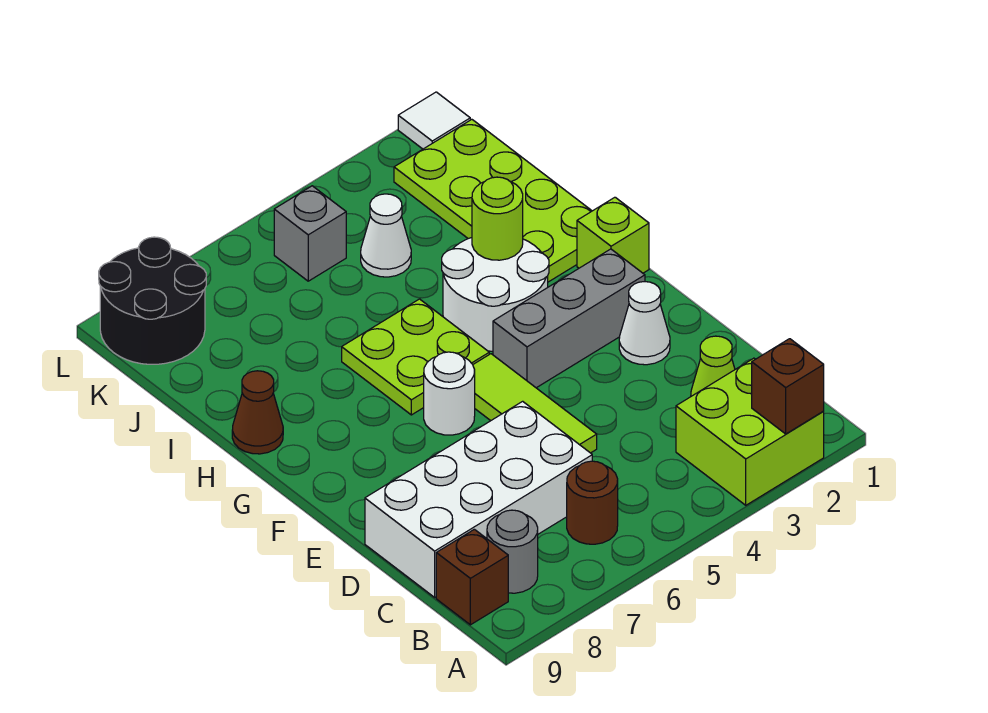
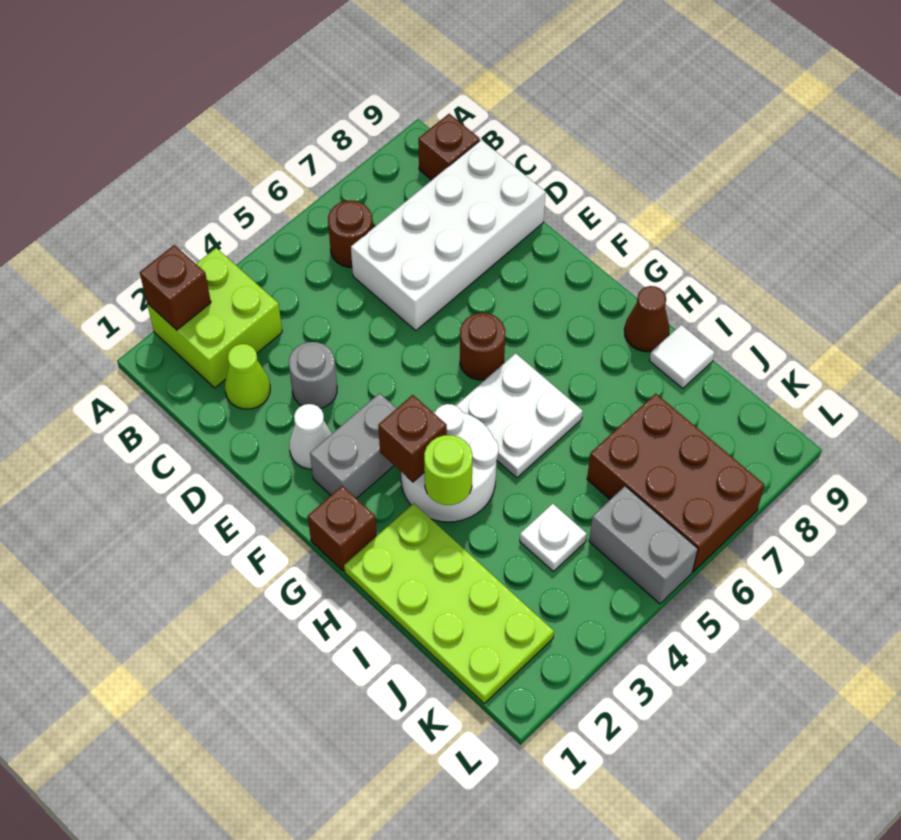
grey round brick B8 level 1 -> grey round brick D3 level 1
lime tile D5:F5 level 1 -> none
grey brick F2:F4 level 1 -> grey brick F2:F3 level 1
white round brick F6 level 1 -> brown round brick F6 level 1
lime brick G1 level 1 -> brown brick G1 level 1
none -> brown brick G3 level 2
lime plate G5:H6 level 1 -> white plate G5:H6 level 1
white cone J4 level 1 -> white plate J4 level 1
none -> brown brick J6:L7 level 1
grey brick K5 level 1 -> grey brick K5:L5 level 1
black round brick K8:L9 level 1 -> none
white tile L1 level 1 -> white tile I9 level 1

